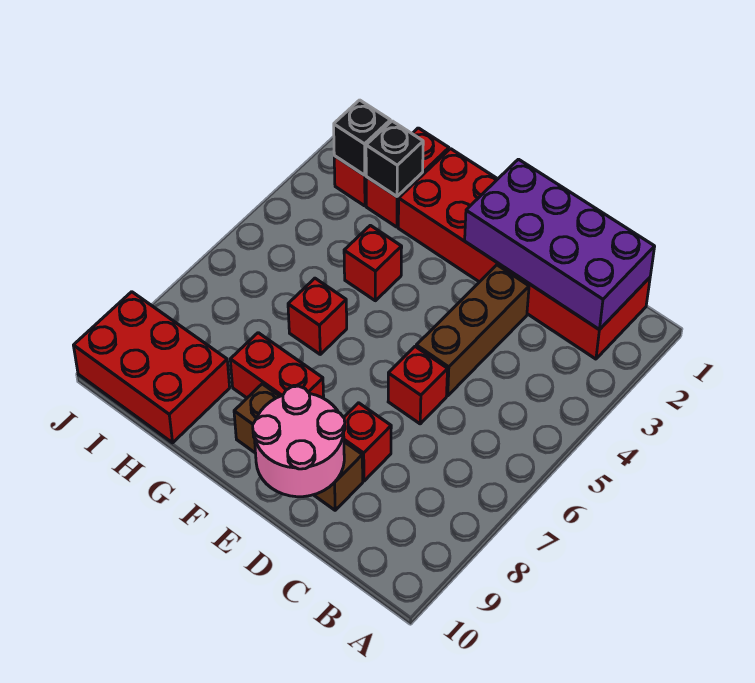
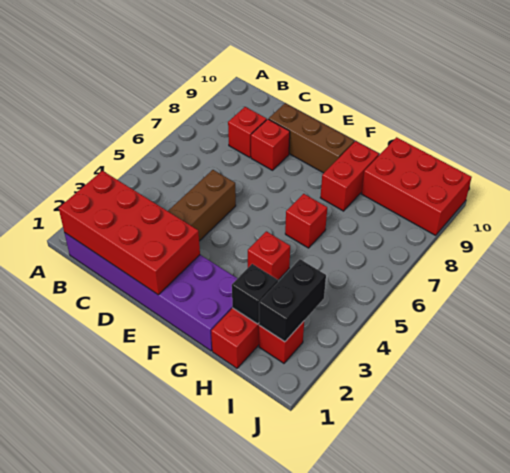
red brick B1:G2 level 1 -> purple brick B1:G2 level 1
purple brick B1:E2 level 2 -> red brick B1:E2 level 2
red brick D6 level 1 -> red brick C8 level 1
pink round brick D9:E10 level 2 -> none
red brick F8:G8 level 1 -> red brick G8:G9 level 1
black brick I2 level 2 -> black brick I2:I3 level 2

